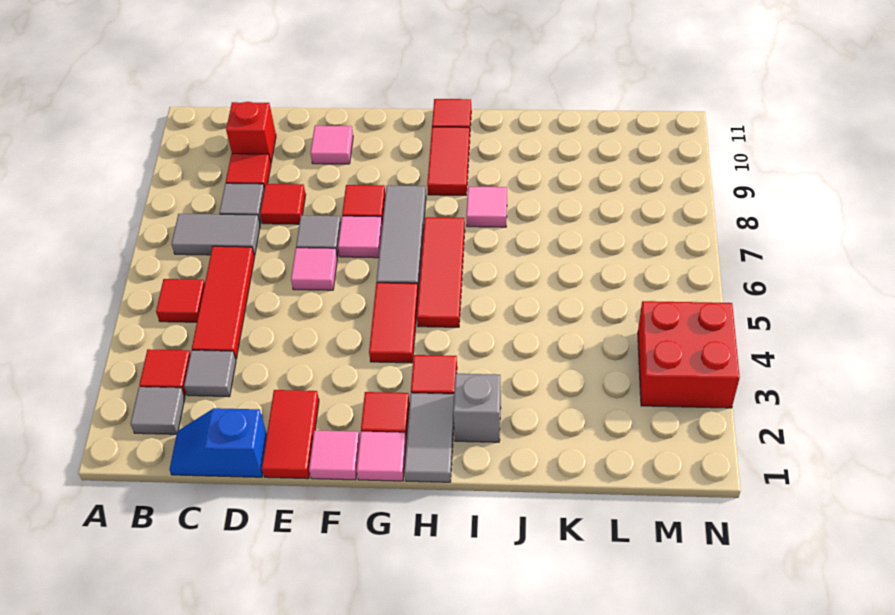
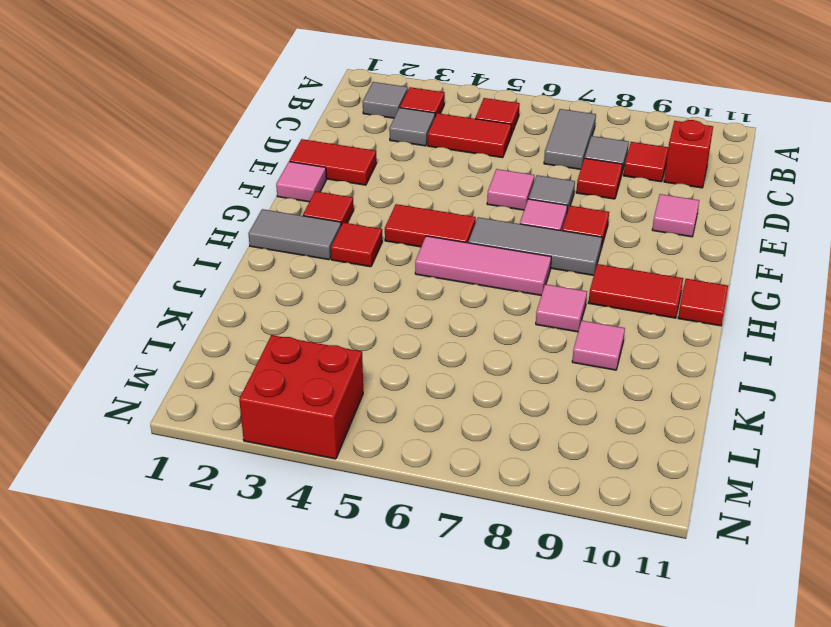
blue slope C1:D1 level 1 top D -> none
red tile C4:C6 level 1 -> red tile C4:C5 level 1
pink tile G1 level 1 -> pink tile J9 level 1
red tile H5:H7 level 1 -> pink tile H5:H7 level 1
grey brick I2 level 1 -> none

